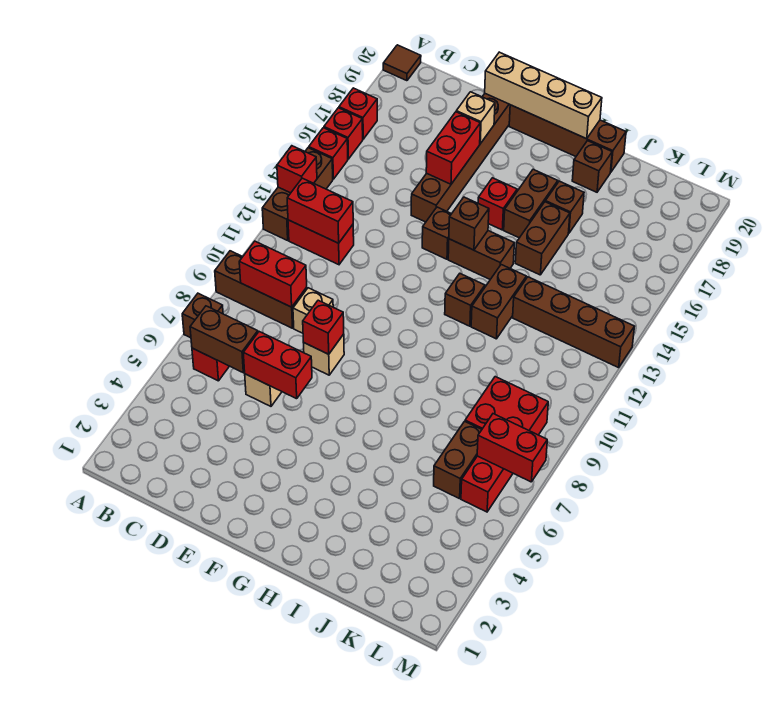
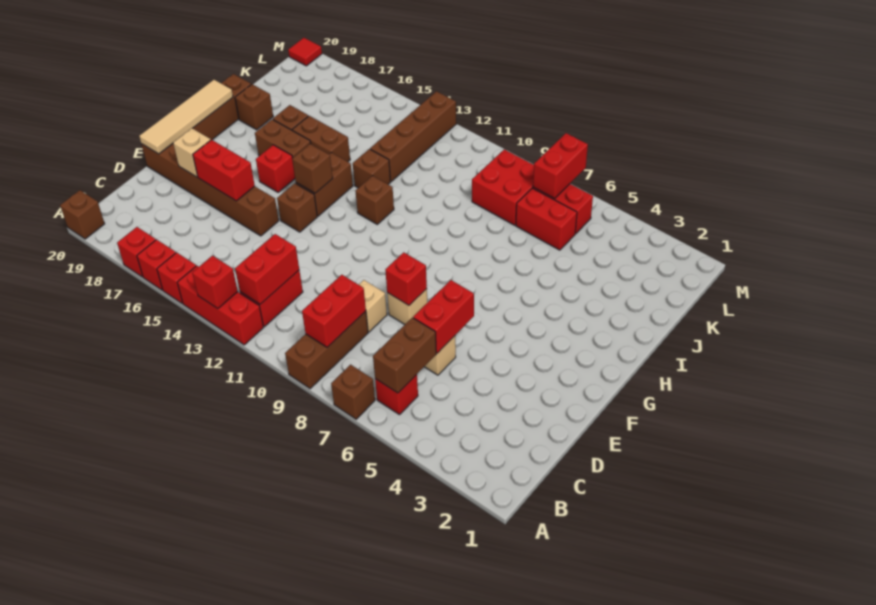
brown brick A12:A14 level 1 -> red brick A12:A14 level 1
brown tile A20 level 1 -> brown brick A20 level 1
tan brick E20:H20 level 2 -> tan tile E20:H20 level 2
brown brick I12:I13 level 1 -> brown brick I13 level 1
brown brick K6:K7 level 1 -> red brick K6:K7 level 1
none -> red tile M20 level 1

